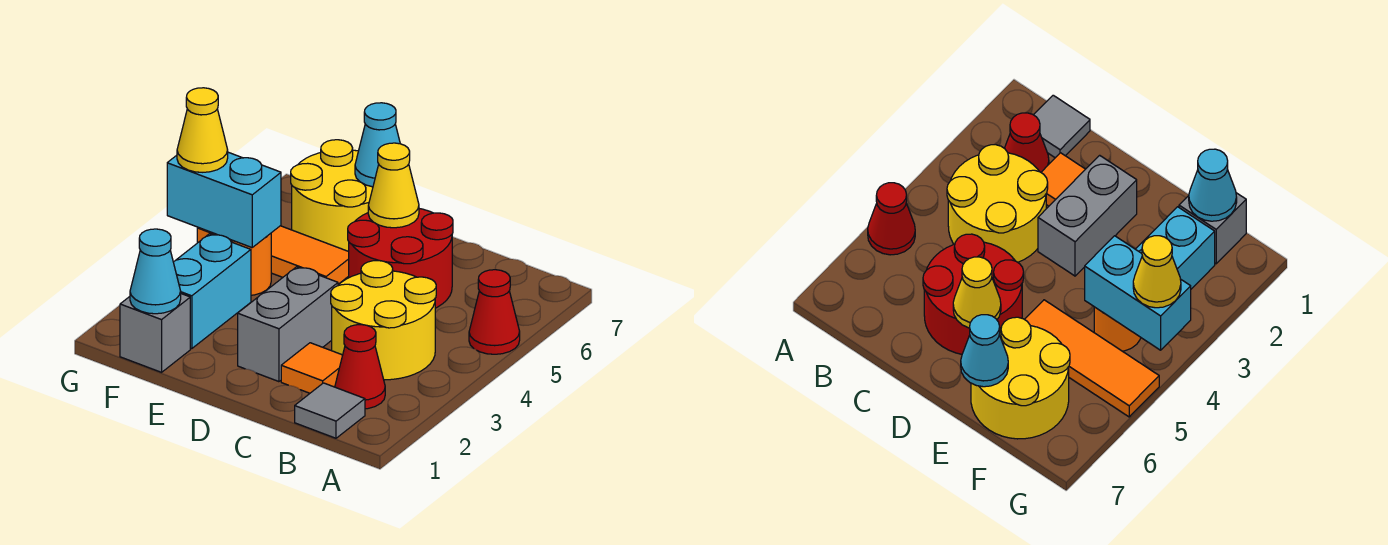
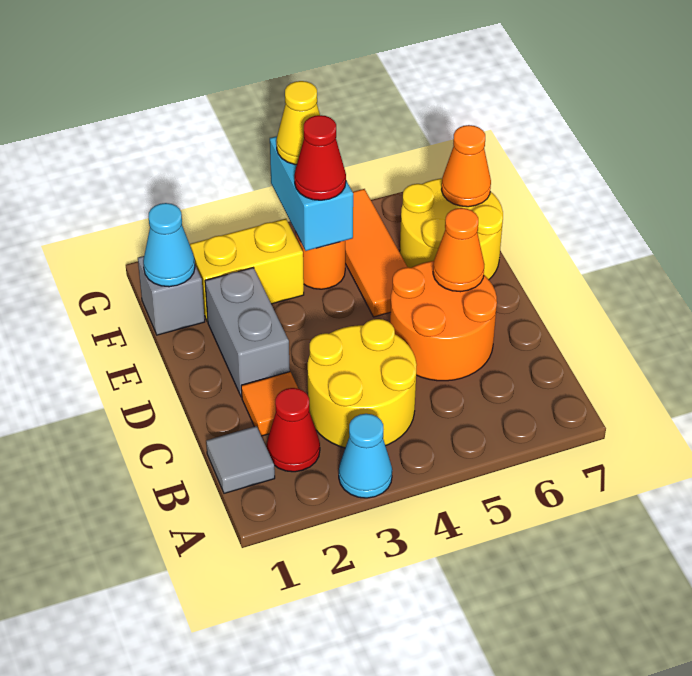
red cone A5 level 1 -> red cone F4 level 3
red round brick C5:D6 level 1 -> orange round brick C5:D6 level 1
grey brick D2:D3 level 1 -> grey brick D2:E2 level 1
yellow cone D6 level 2 -> orange cone D6 level 2
cyan cone E7 level 2 -> cyan cone A3 level 1
cyan brick F2:F3 level 1 -> yellow brick F2:F3 level 1
none -> orange cone F7 level 2

